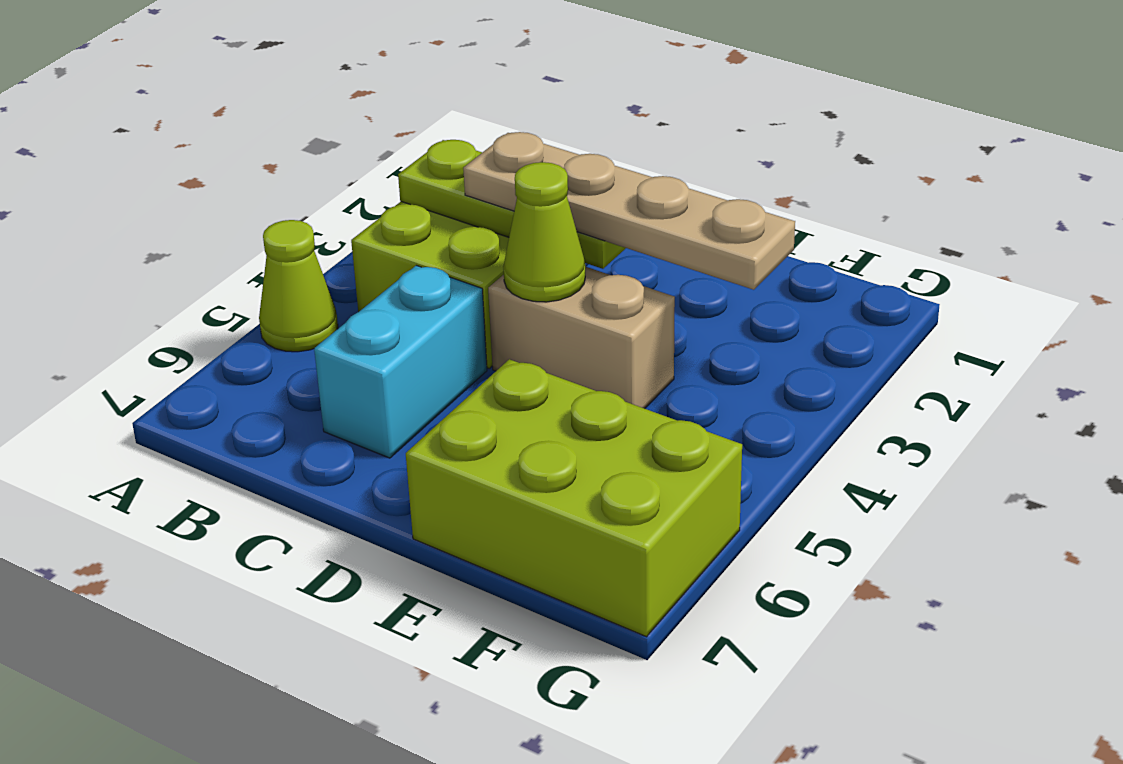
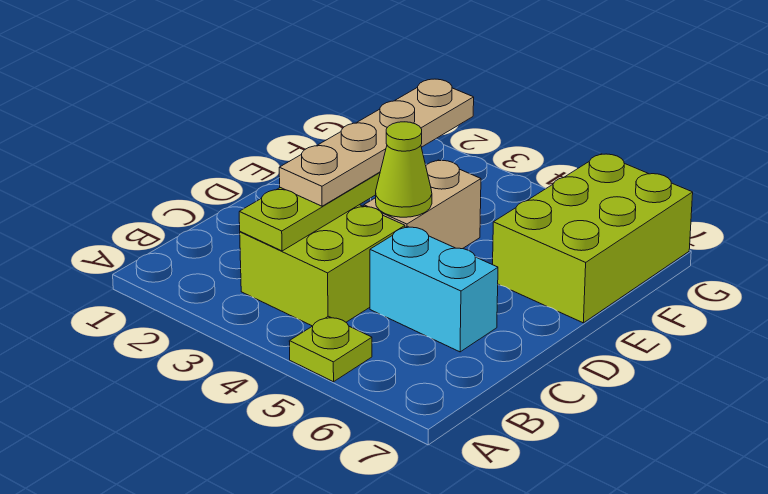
lime cone A5 level 1 -> lime plate A5 level 1

